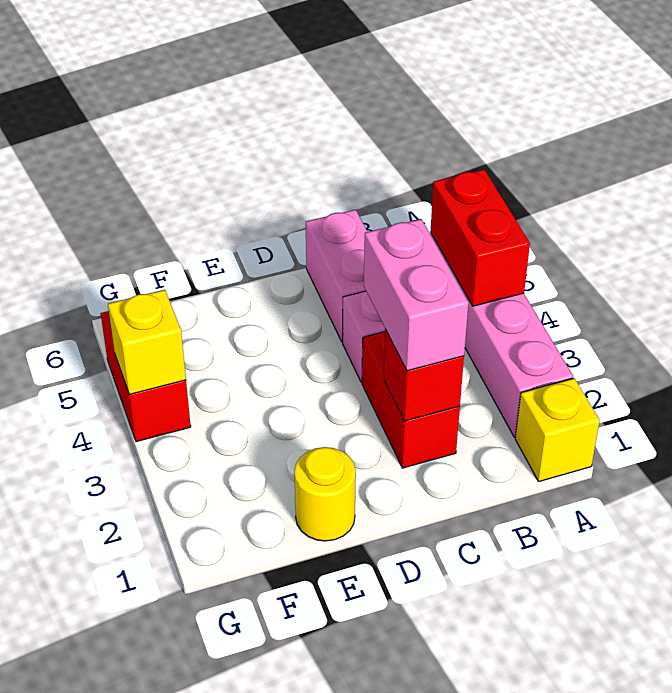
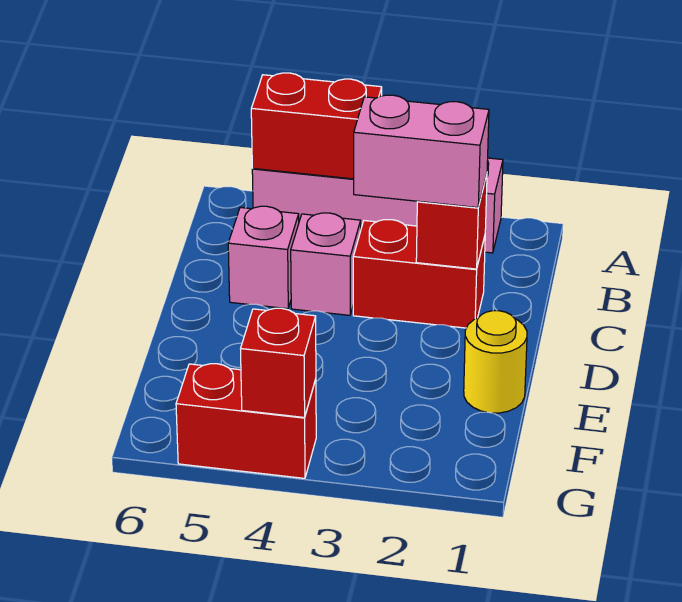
yellow brick A1 level 1 -> none
pink brick C5:C6 level 1 -> pink brick C5 level 1
yellow brick G4 level 2 -> red brick G4 level 2

